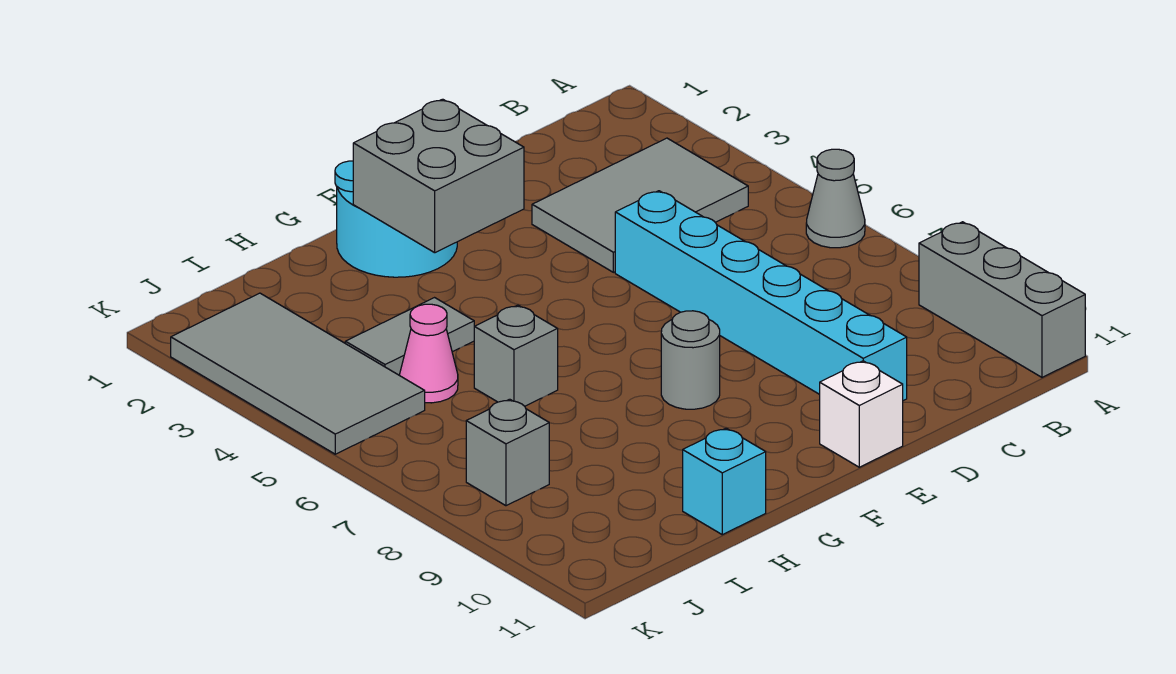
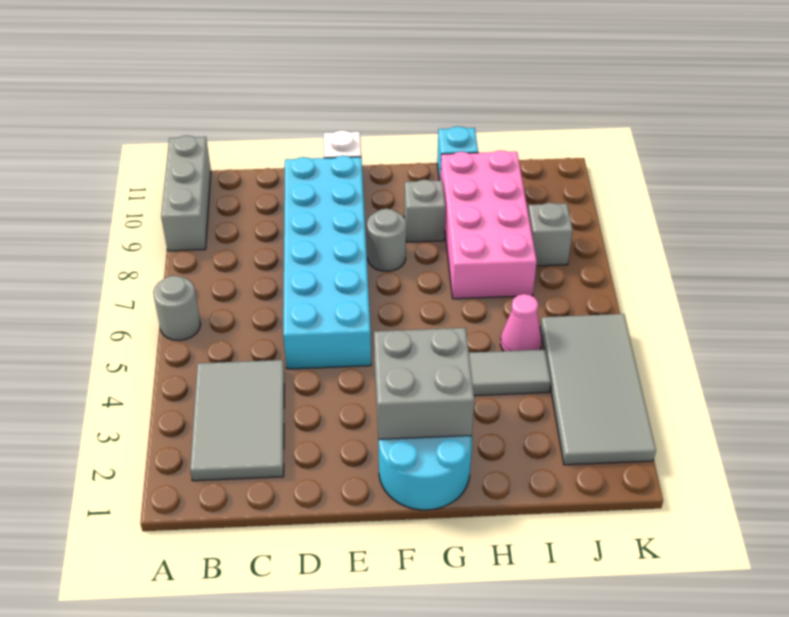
grey cone A6 level 1 -> grey round brick A6 level 1
grey tile B3:D4 level 1 -> grey tile B2:C4 level 1
cyan brick D5:D10 level 1 -> cyan brick D5:E10 level 1
grey brick H6 level 1 -> grey brick G9 level 1
none -> pink brick H7:I10 level 1

